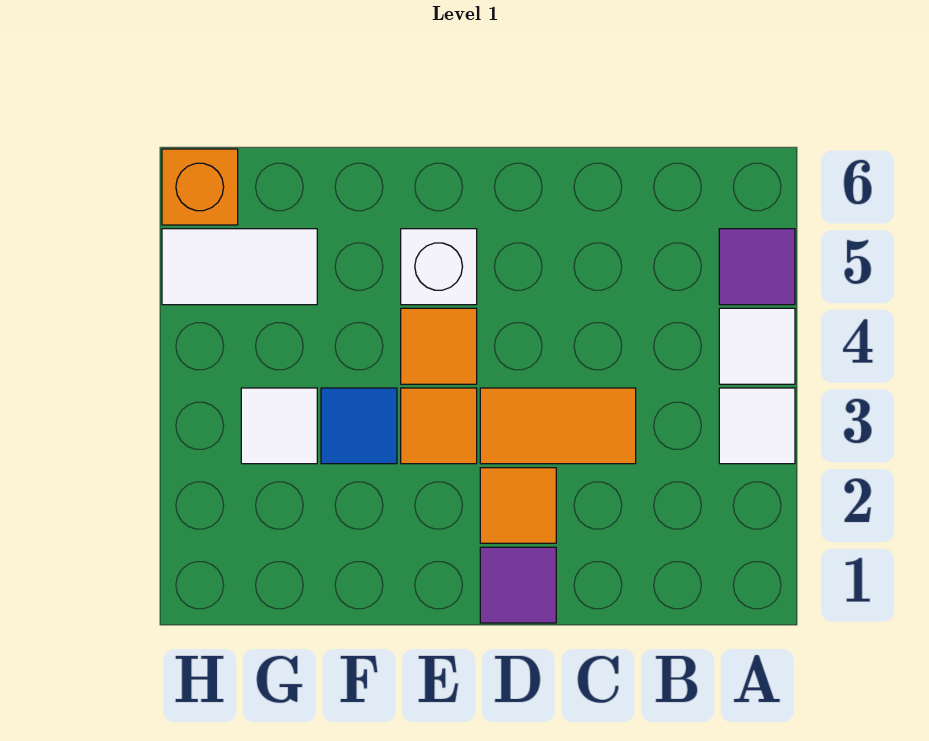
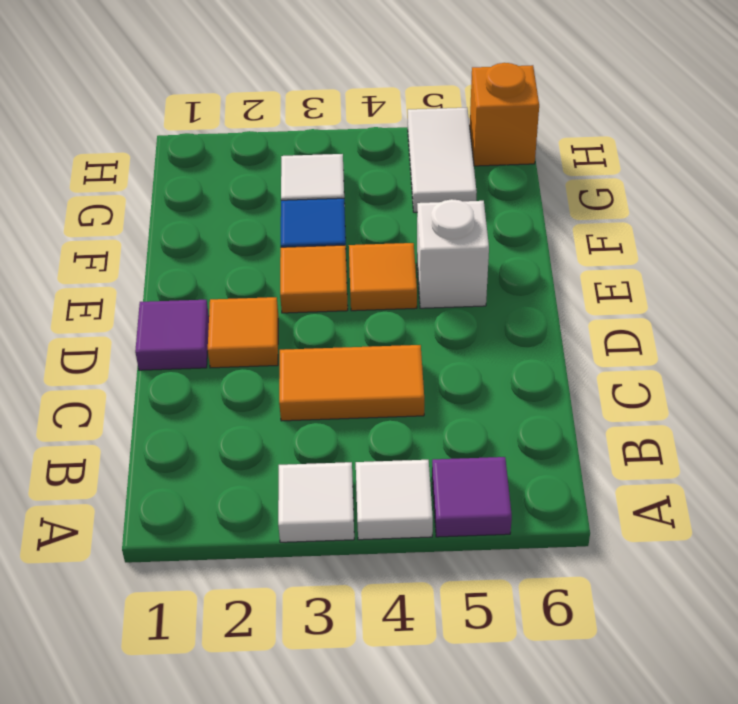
orange tile C3:D3 level 1 -> orange tile C3:C4 level 1

